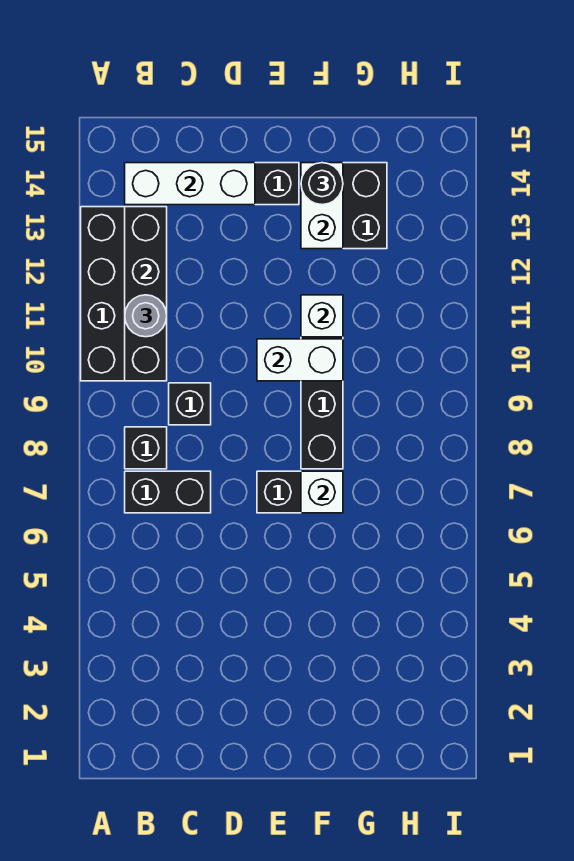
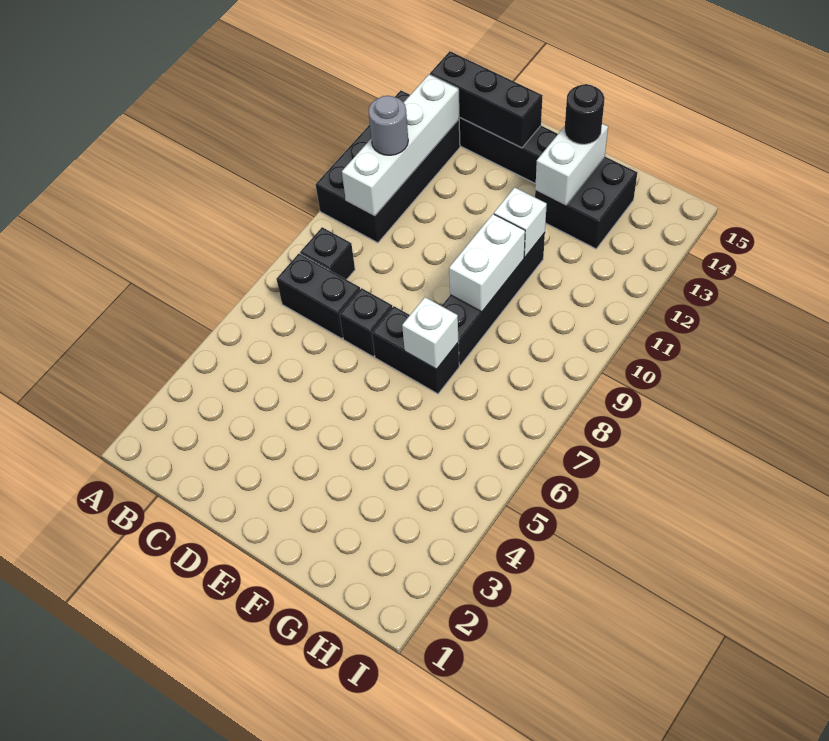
black brick B10:B13 level 2 -> white brick B10:B13 level 2
white brick B14:D14 level 2 -> black brick B14:D14 level 2
black brick C9 level 1 -> black brick D7 level 1
white brick E10:F10 level 2 -> white brick F9:F10 level 2

